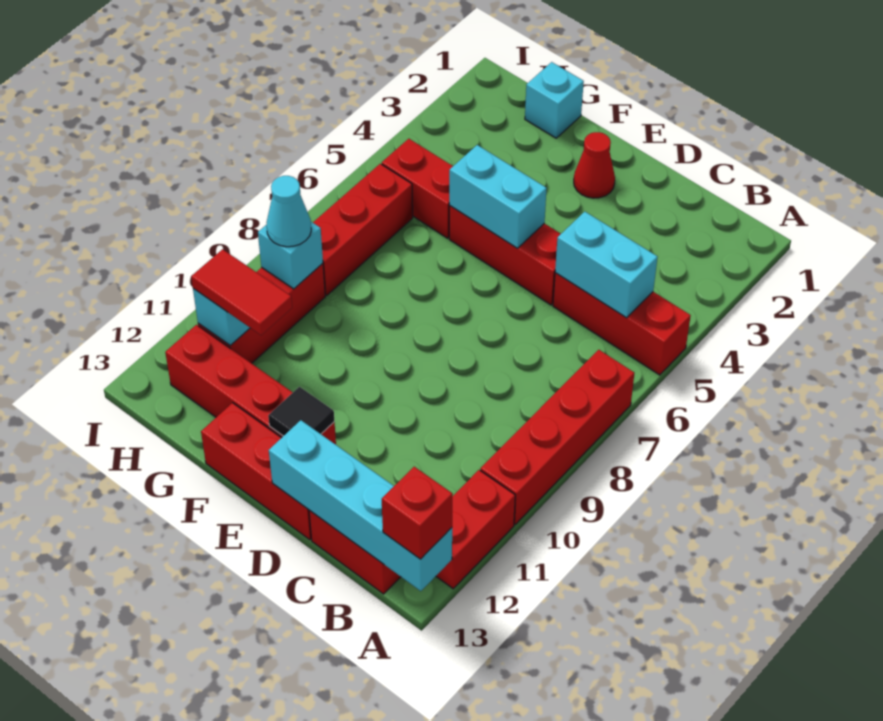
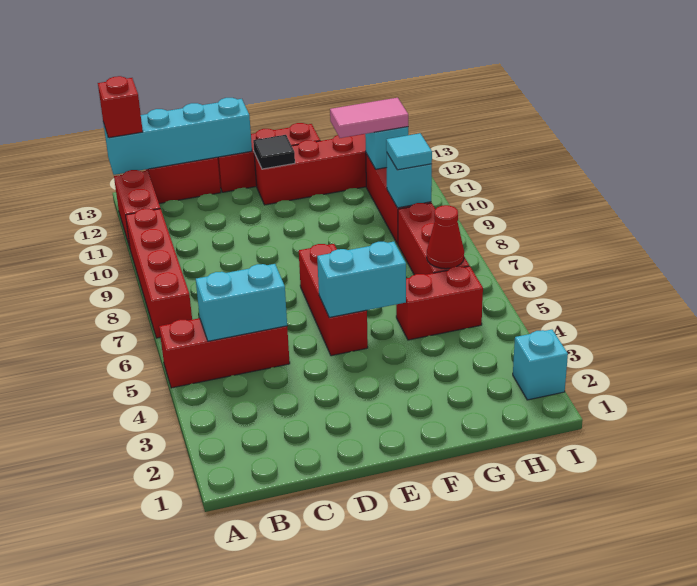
red brick D5:F5 level 1 -> red brick E5:E7 level 1
red cone E2 level 1 -> red cone H6 level 2
cyan brick G1 level 1 -> cyan brick I2 level 1
red tile G11:H11 level 3 -> pink tile G11:H11 level 3
cyan cone H9 level 3 -> cyan tile H9 level 3

